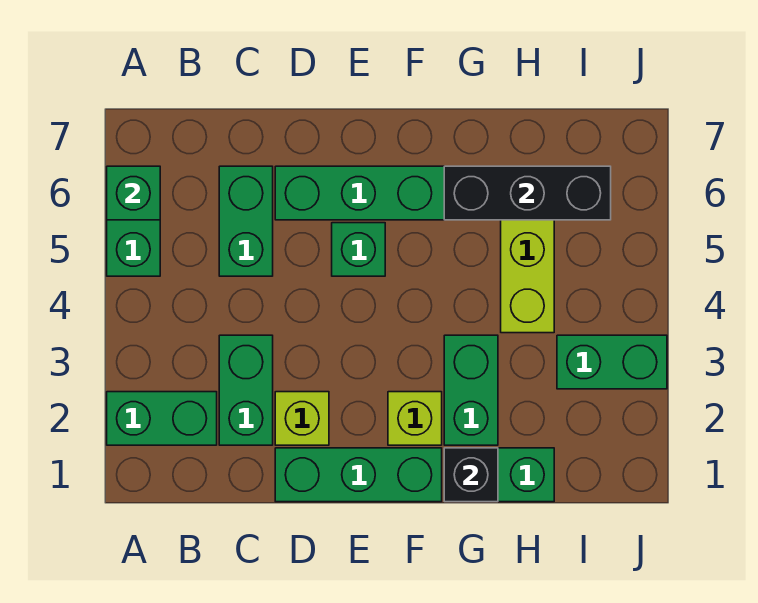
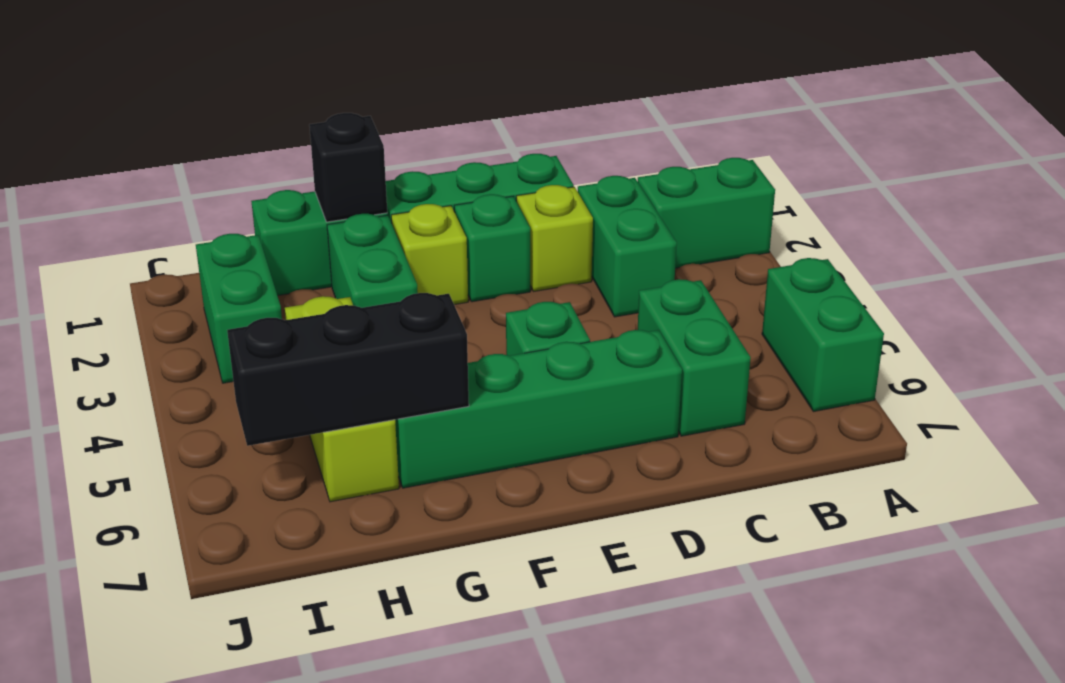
green brick A6 level 2 -> green brick E2 level 1
green brick I3:J3 level 1 -> green brick I2:I3 level 1

